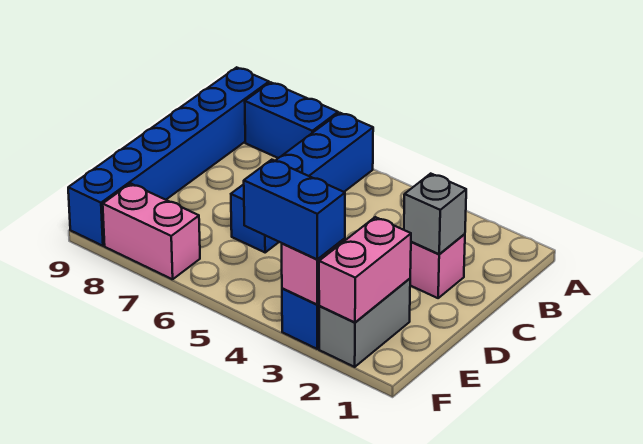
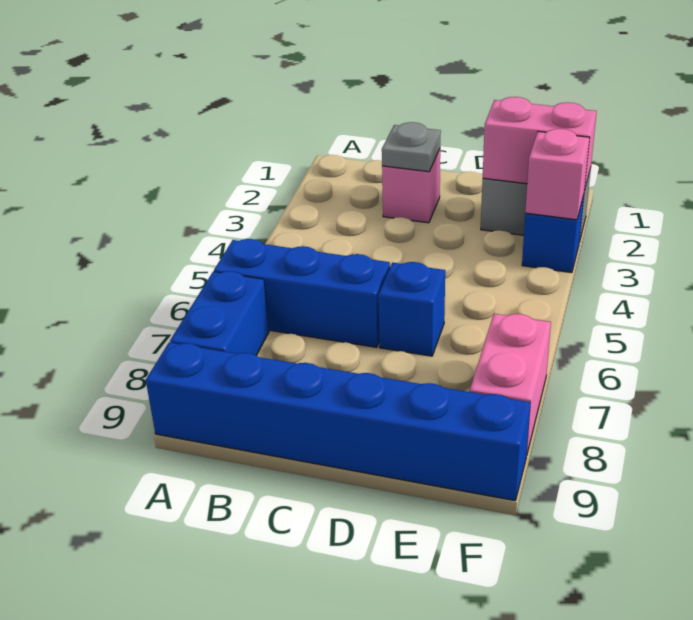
grey brick C2 level 2 -> grey plate C2 level 2
blue brick F3:F4 level 3 -> none

